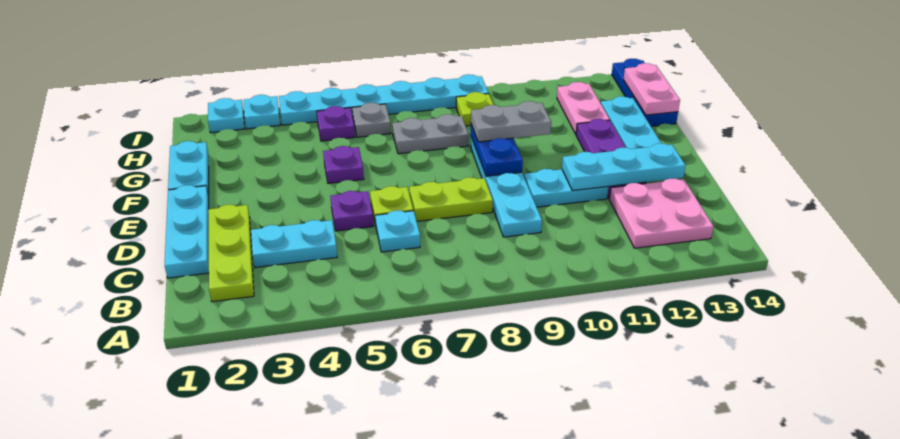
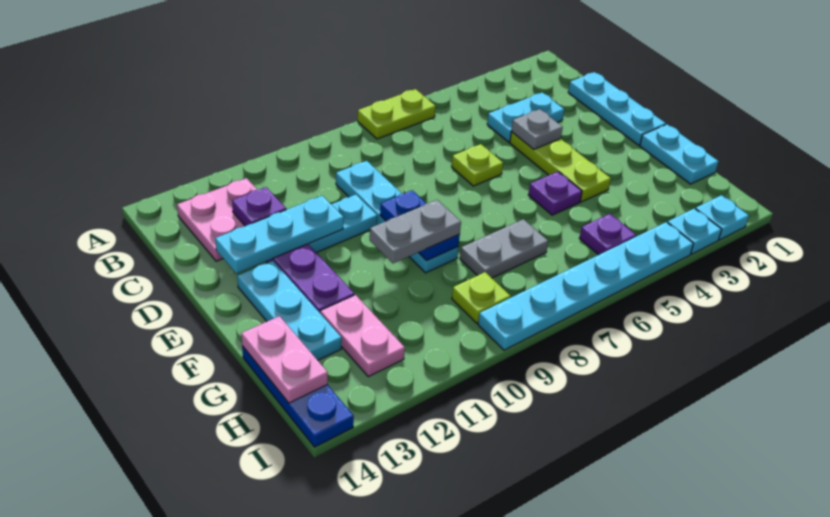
lime plate B2:D2 level 1 -> lime plate D4:F4 level 1
cyan plate C6 level 1 -> none
purple plate D5 level 1 -> purple plate C12 level 2
lime plate D7:D8 level 1 -> lime plate A6:A7 level 1
grey plate H6 level 1 -> grey plate D4 level 2

